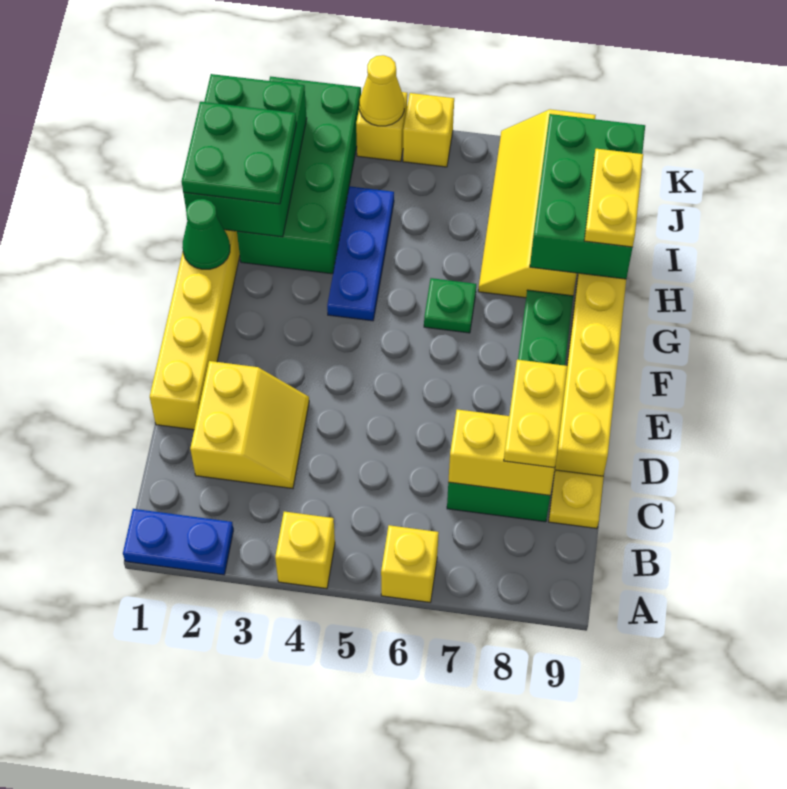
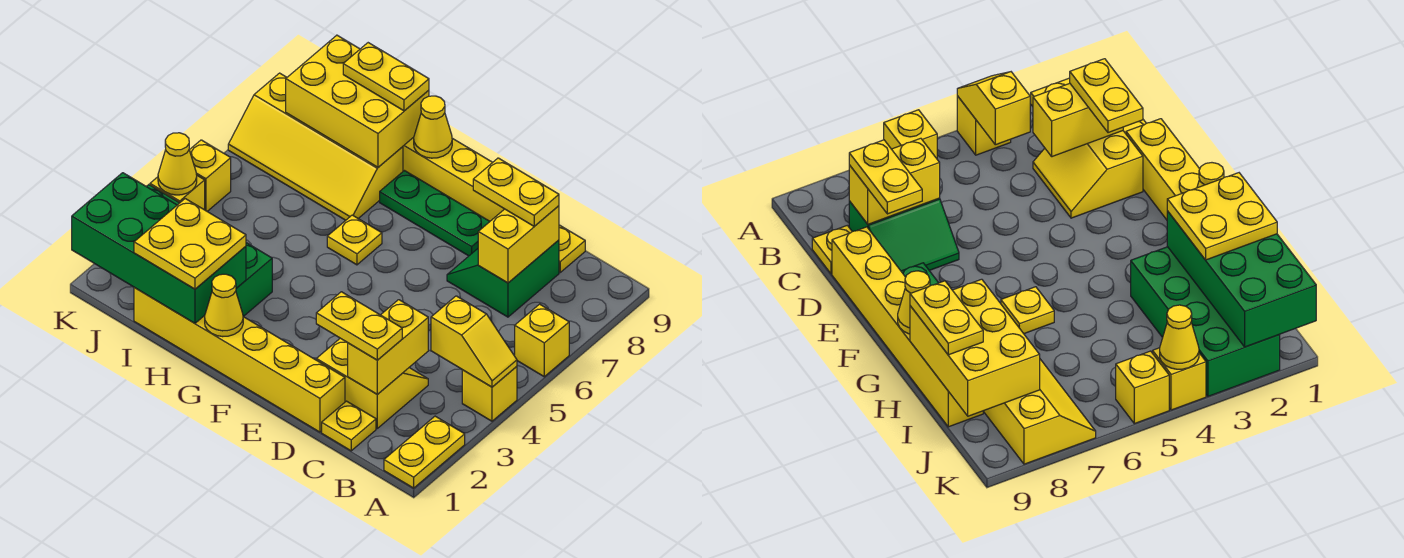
blue plate A1:A2 level 1 -> yellow plate A1:A2 level 1
none -> yellow slope A4:B4 level 2 top B
none -> yellow plate C1 level 1
none -> yellow brick C2:C3 level 2
none -> yellow plate C2:D2 level 3
green cone G1 level 2 -> yellow cone G1 level 2
blue plate G4:I4 level 1 -> none
green plate G6 level 1 -> yellow plate G6 level 1
none -> yellow cone G9 level 2
green brick H1:J2 level 2 -> green brick H1:K2 level 2
green plate H1:I2 level 3 -> yellow plate H1:I2 level 3
green brick H8:J9 level 2 -> yellow brick H8:J9 level 2

